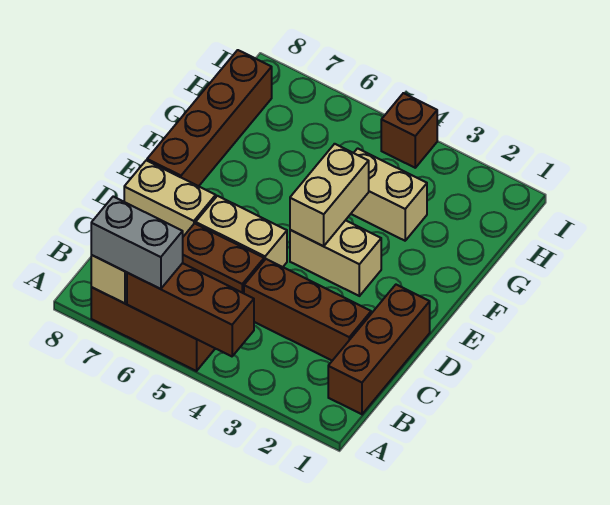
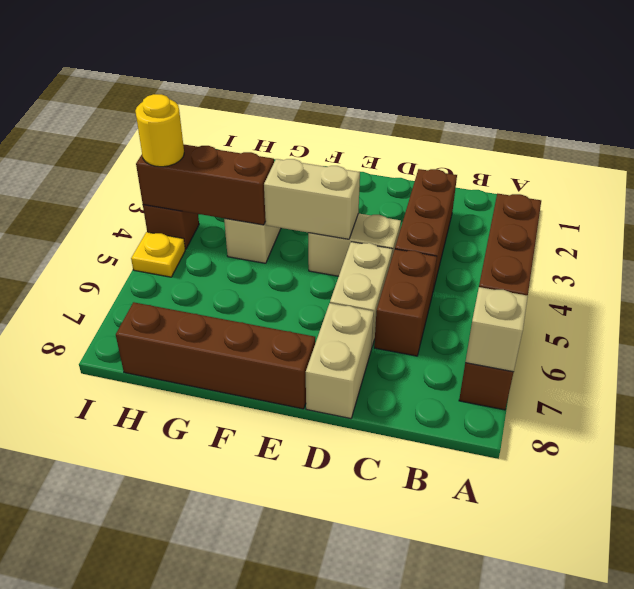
grey brick A6:A7 level 3 -> none
brown brick B1:D1 level 1 -> brown brick G4:I4 level 2
tan brick E3:E4 level 1 -> tan brick D4:E4 level 1
none -> yellow round brick I4 level 3
none -> yellow plate I5 level 1

